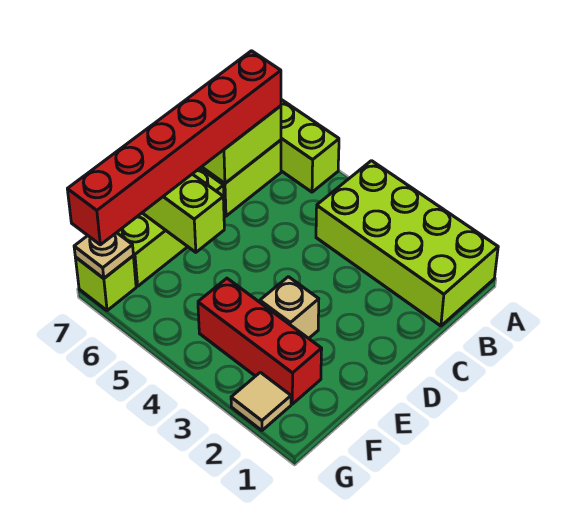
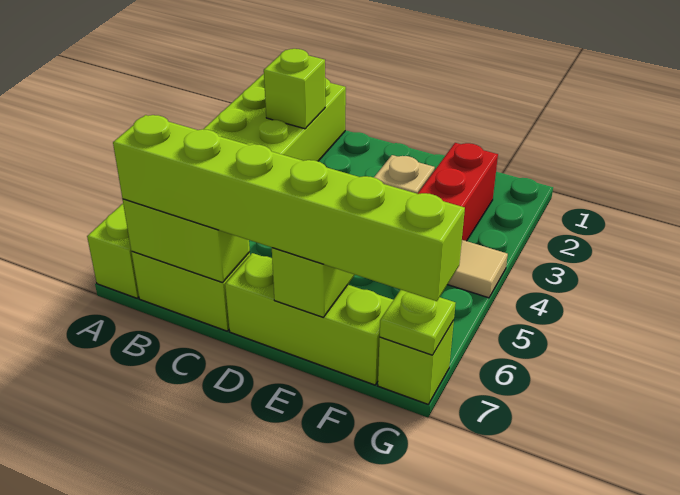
none -> lime brick B2 level 2
red brick B7:G7 level 3 -> lime brick B7:G7 level 3
tan tile G2 level 1 -> tan tile G4 level 1
tan plate G7 level 2 -> lime plate G7 level 2

